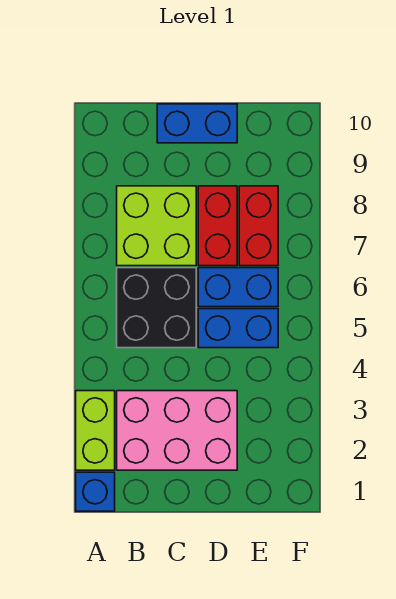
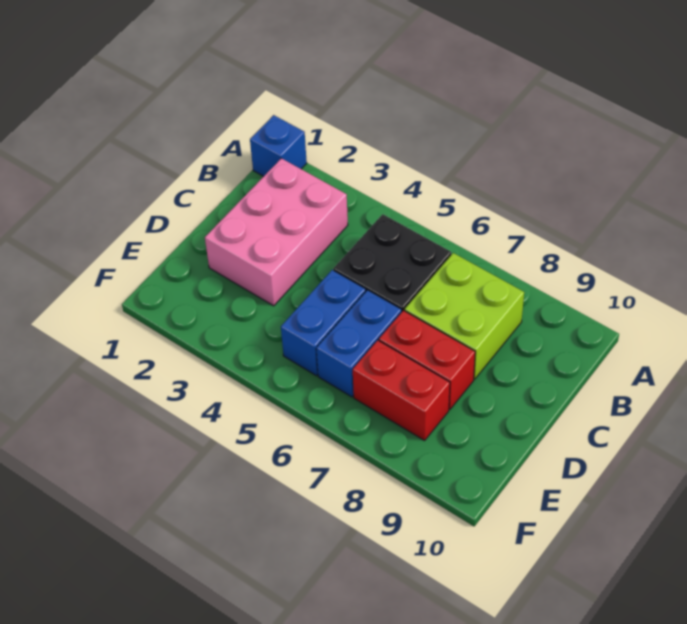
lime brick A2:A3 level 1 -> none
blue brick C10:D10 level 1 -> none

